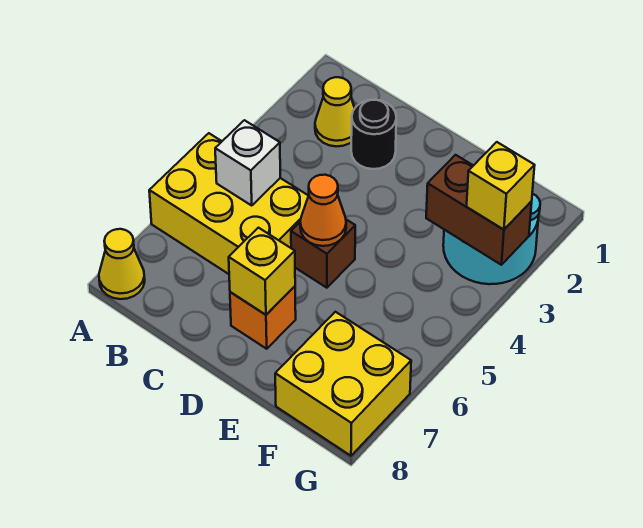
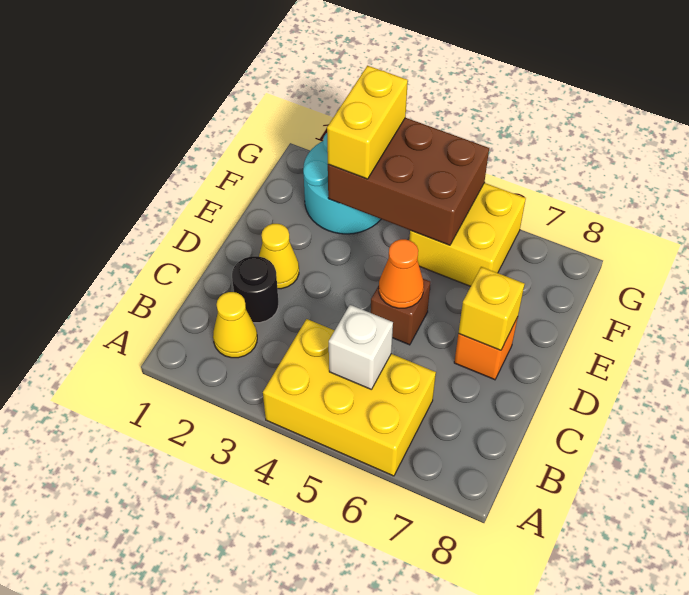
yellow brick A5:C6 level 1 -> yellow brick A4:B6 level 1
yellow cone A8 level 1 -> yellow cone D2 level 1
brown brick F3:G3 level 2 -> brown brick F3:G5 level 2
yellow brick F7:G8 level 1 -> yellow brick F5:G6 level 1
yellow brick G3 level 3 -> yellow brick F3:G3 level 3

